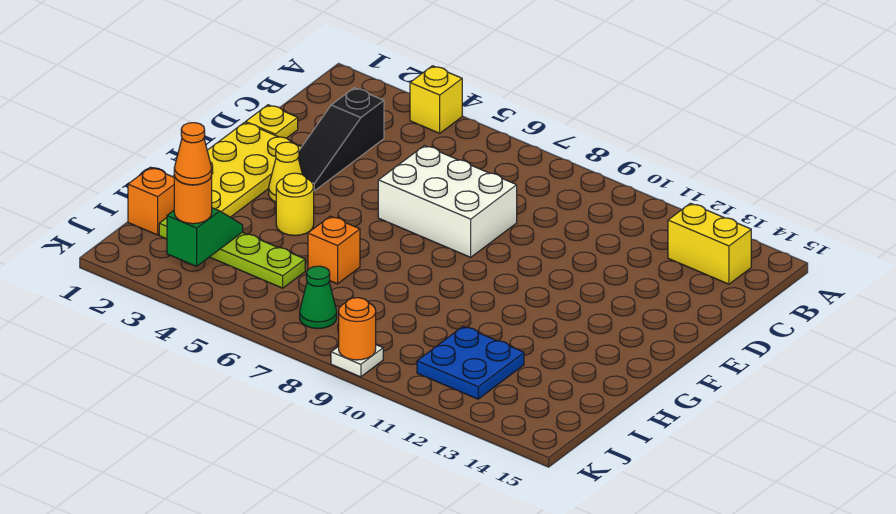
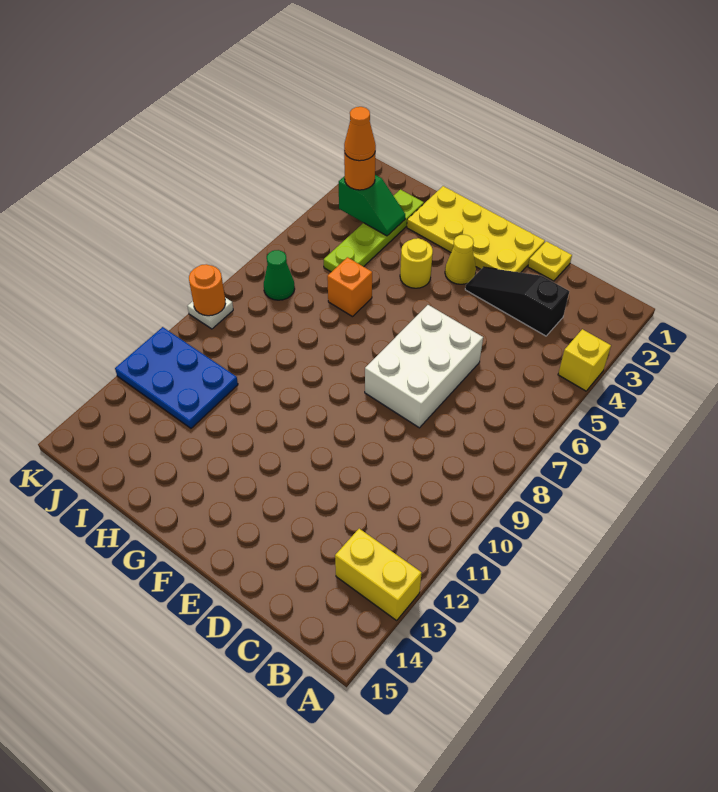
yellow brick B13:B14 level 1 -> yellow brick A13:B13 level 1
orange brick I1 level 1 -> none
blue plate I11:J12 level 1 -> blue plate I11:K12 level 1

